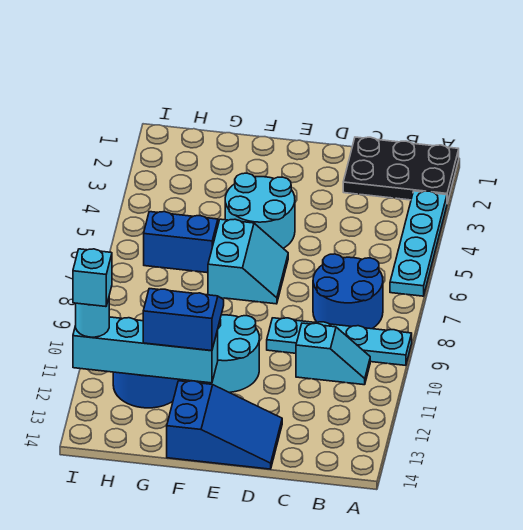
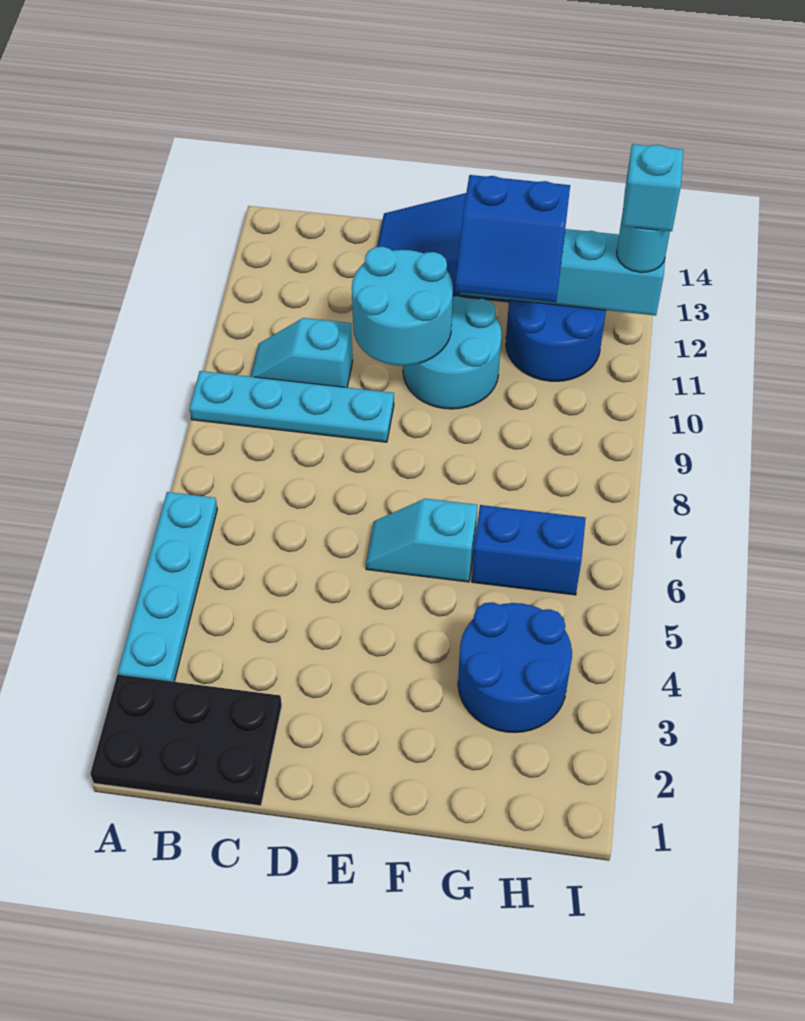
blue round brick B7:C8 level 1 -> blue round brick G3:H4 level 1
cyan round brick E4:F5 level 1 -> cyan round brick D10:E11 level 2
cyan slope E6:F7 level 1 top F -> cyan slope E6:F6 level 1 top F

